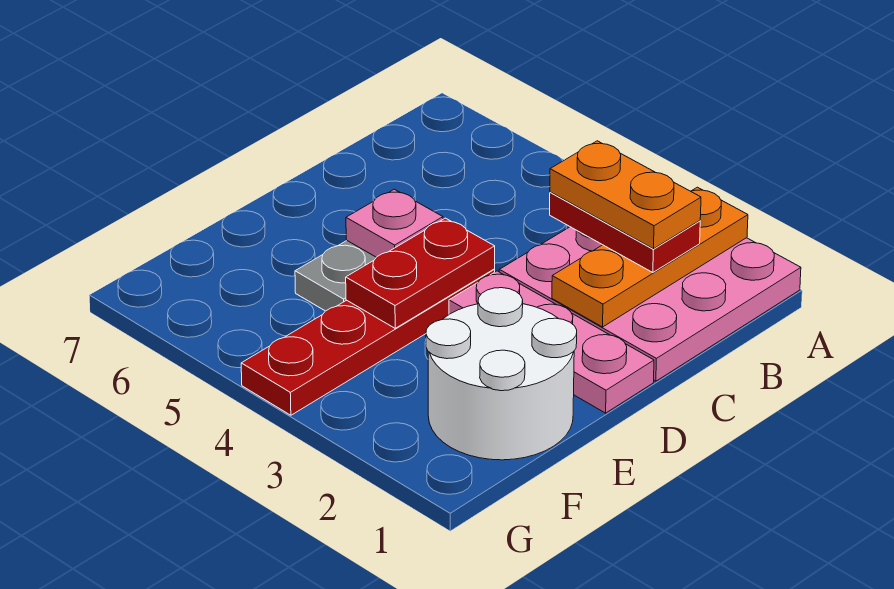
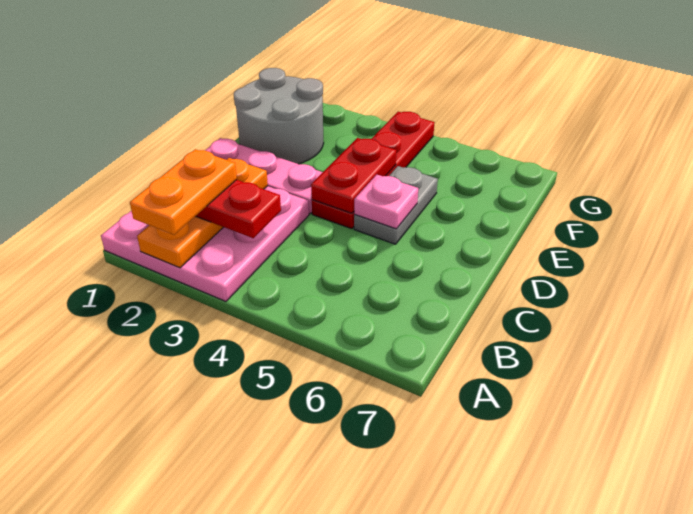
orange plate B2:B3 level 4 -> orange plate A2:B2 level 4
white round brick E1:F2 level 1 -> grey round brick E1:F2 level 1

